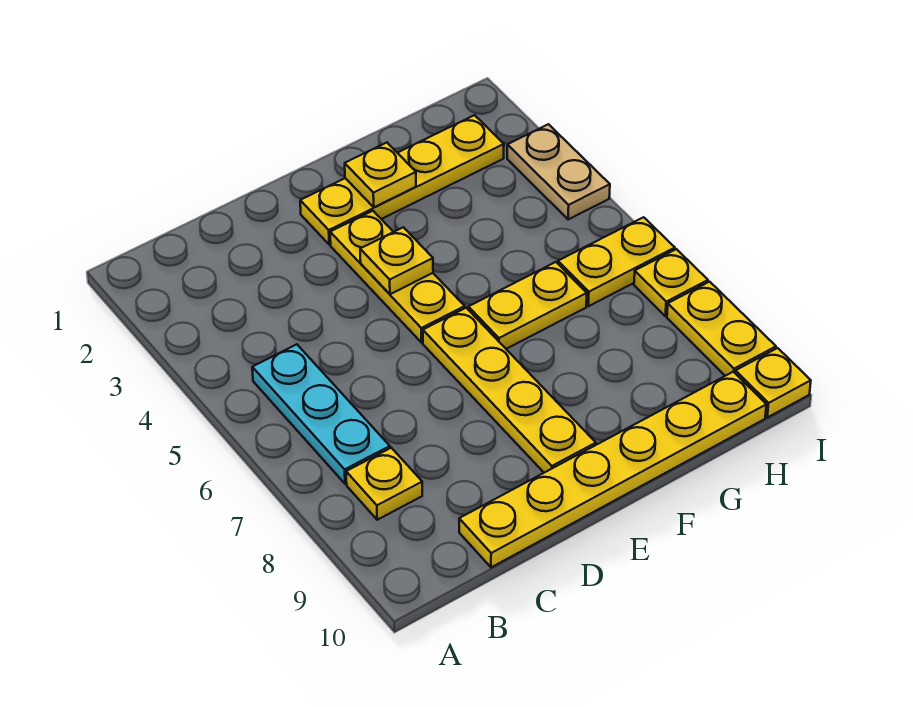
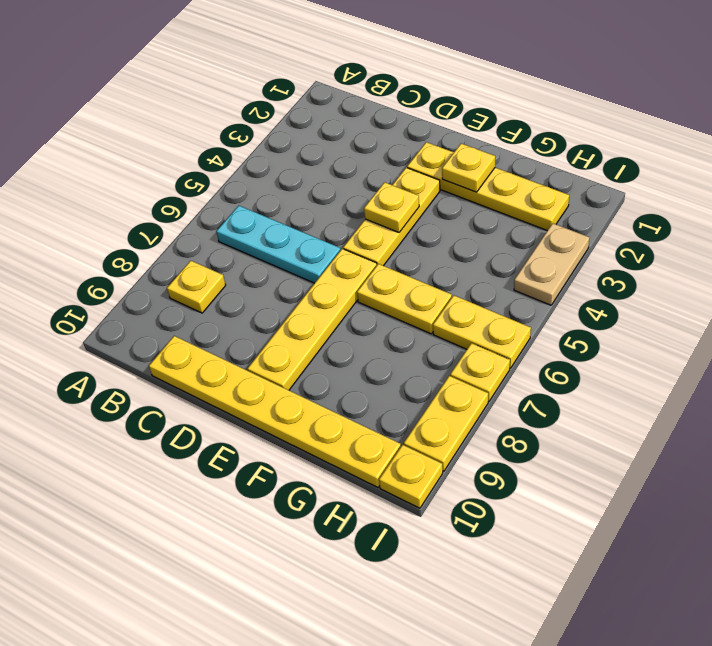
cyan plate B5:B7 level 1 -> cyan plate B6:D6 level 1

